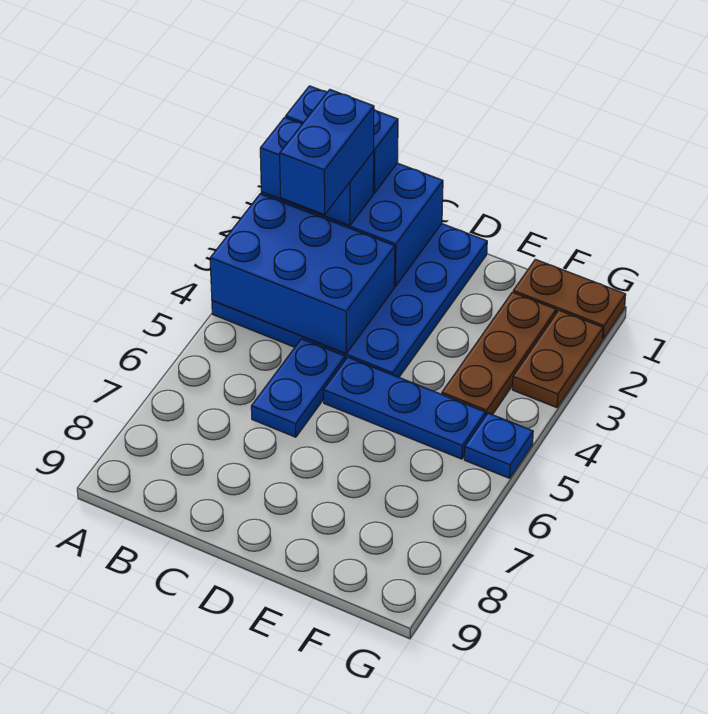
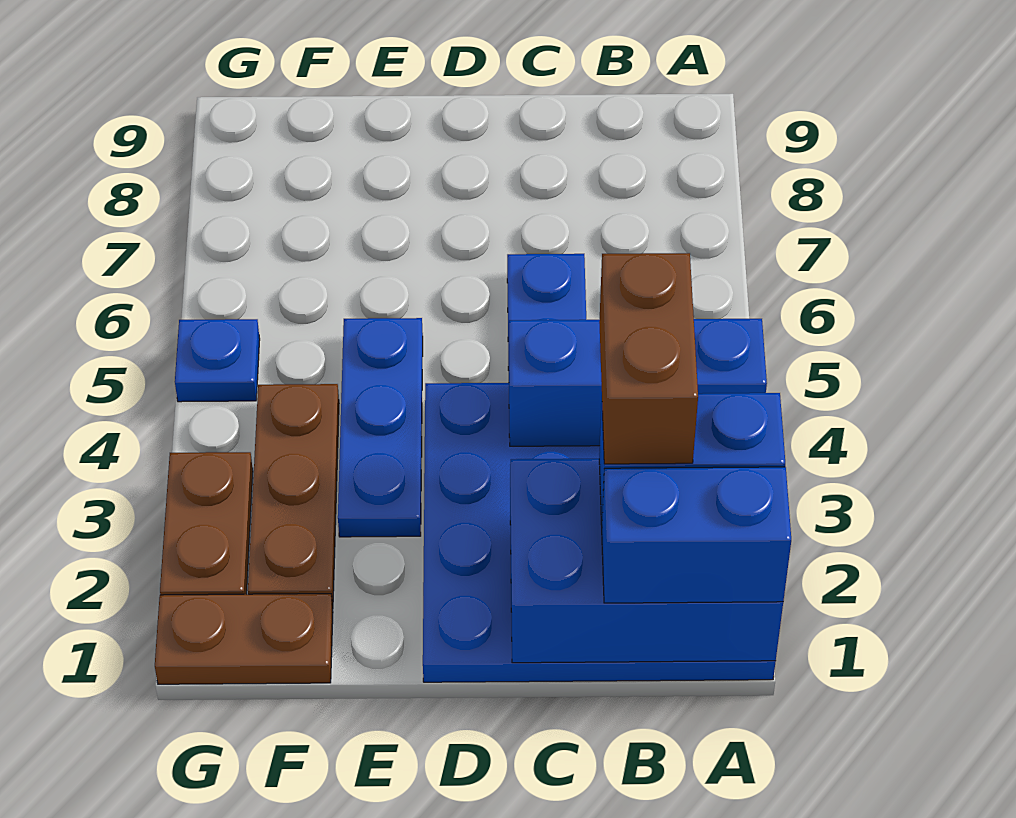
blue brick A3:C4 level 2 -> blue brick A4:C4 level 2
blue brick B2:B3 level 4 -> brown brick B2:B3 level 4
blue plate D5:F5 level 1 -> blue plate E3:E5 level 1

